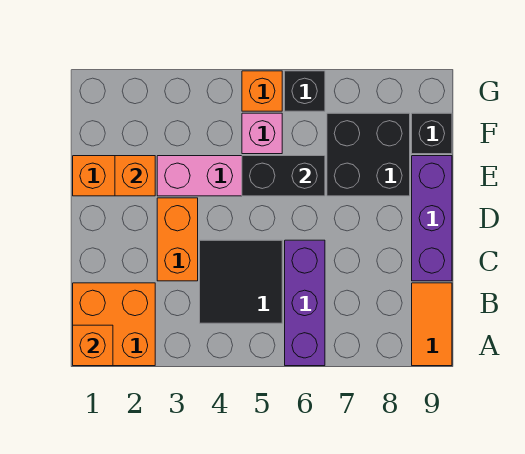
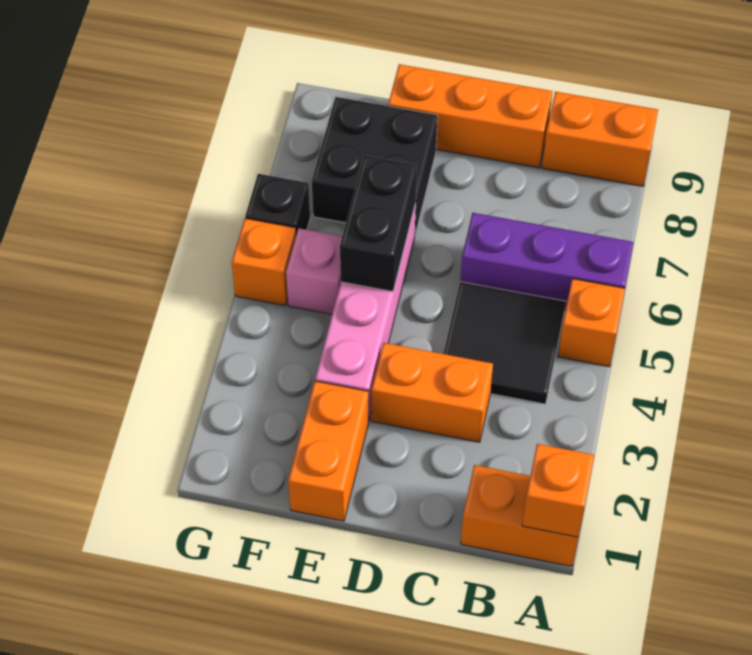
orange brick A1:B2 level 1 -> orange brick A1:B1 level 1
orange tile A9:B9 level 1 -> orange brick A9:B9 level 1
purple brick C9:E9 level 1 -> orange brick C9:E9 level 1
orange brick E2 level 2 -> orange brick A5 level 1
black brick F9 level 1 -> none

